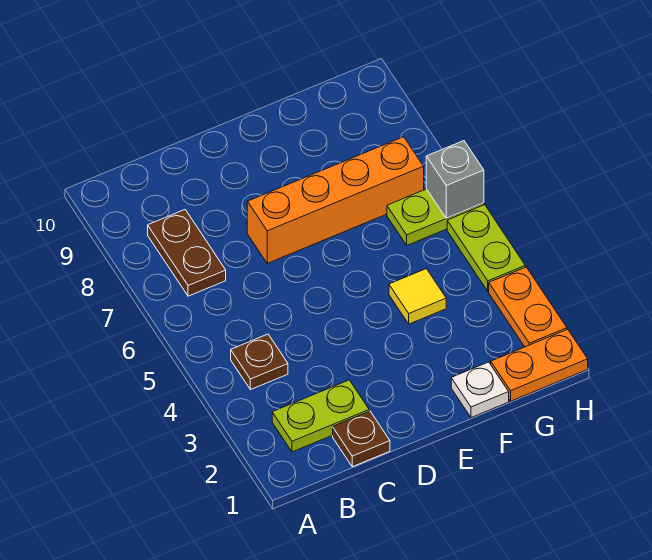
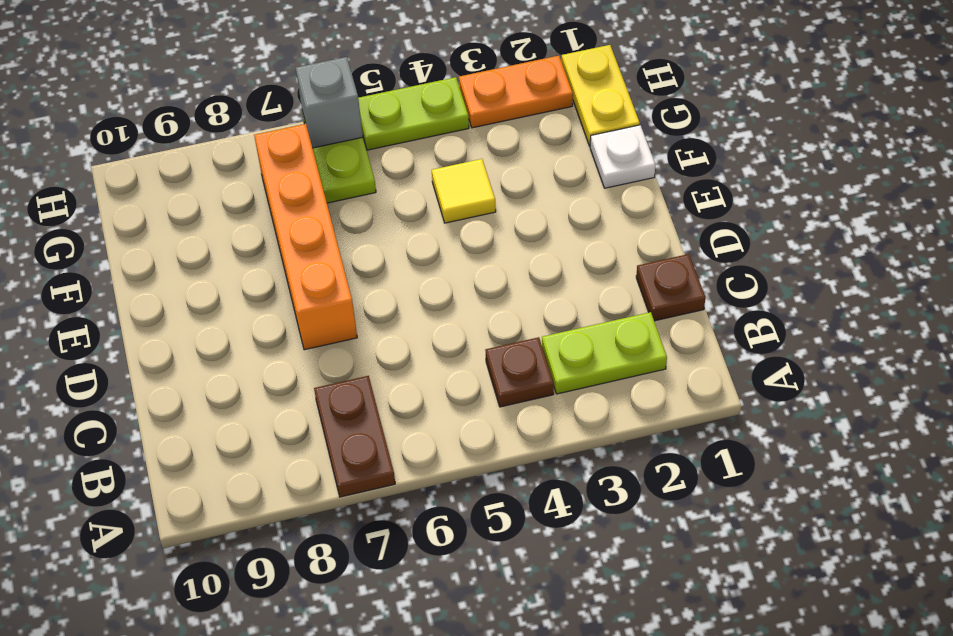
lime plate B2:C2 level 1 -> lime plate B2:B3 level 1
brown plate B7:B8 level 1 -> brown plate A7:B7 level 1
orange plate G1:H1 level 1 -> yellow plate G1:H1 level 1

